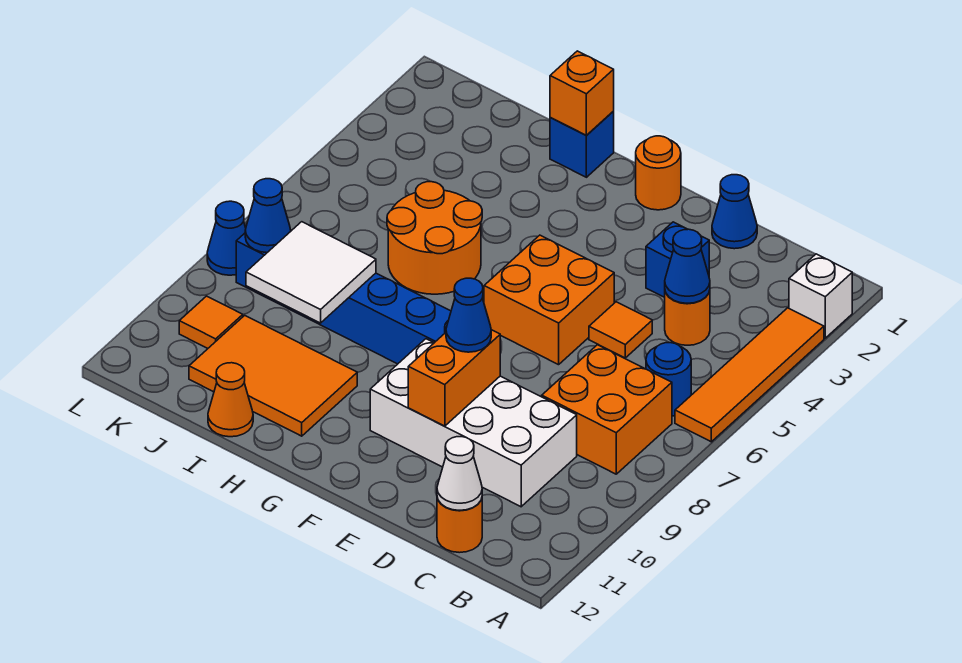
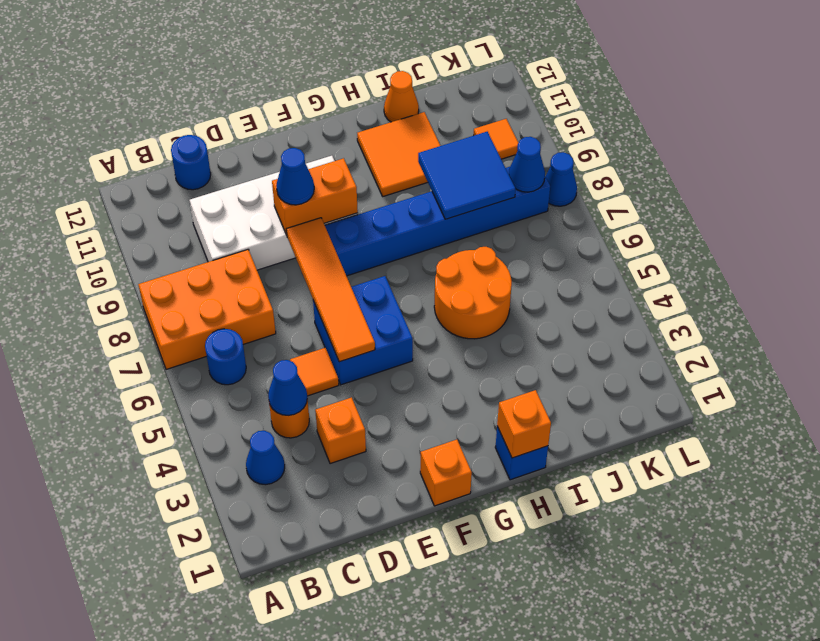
white brick A2 level 1 -> none
orange tile A3:A6 level 1 -> orange tile E5:E8 level 2
orange brick B7:C8 level 1 -> orange brick A7:C8 level 1
orange round brick C12 level 1 -> blue round brick C12 level 1
white cone C12 level 2 -> none
blue cone D1 level 1 -> blue cone B3 level 1
blue brick D3 level 1 -> orange brick D3 level 1
orange brick E5:F6 level 1 -> blue brick E5:F6 level 1
orange brick E9:E10 level 2 -> orange brick E9:F9 level 2
orange round brick F1 level 1 -> orange brick F1 level 1
orange tile H10:J11 level 1 -> orange tile H10:I11 level 1
white tile I8:J9 level 2 -> blue tile I8:J9 level 2

